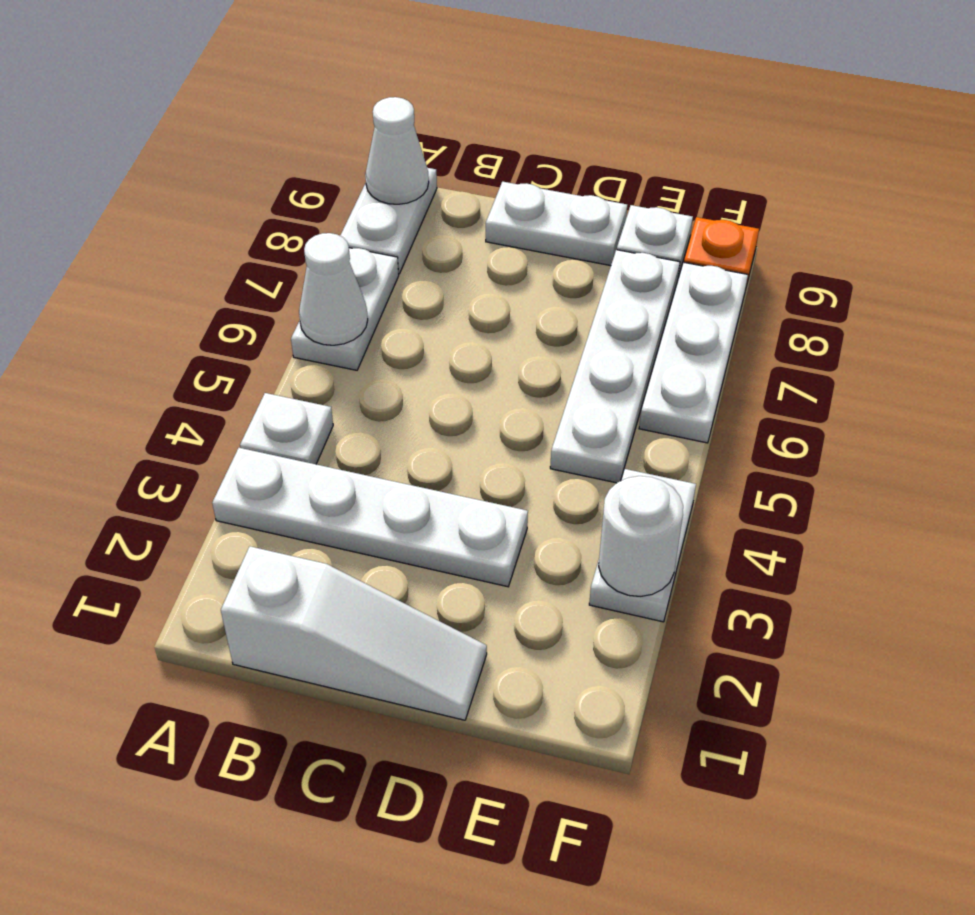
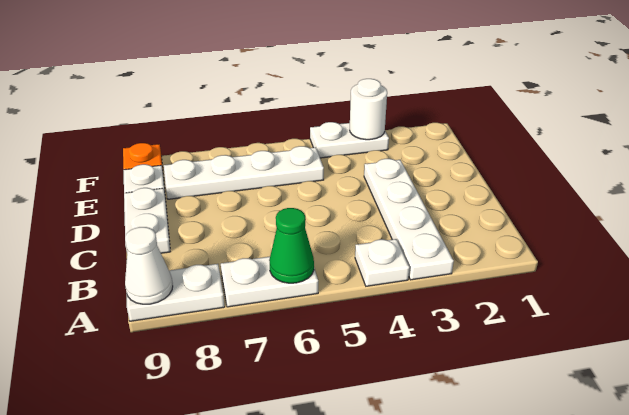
white cone A6 level 2 -> green cone A6 level 2
white slope B1:D1 level 1 top B -> none
white plate F6:F8 level 1 -> none

